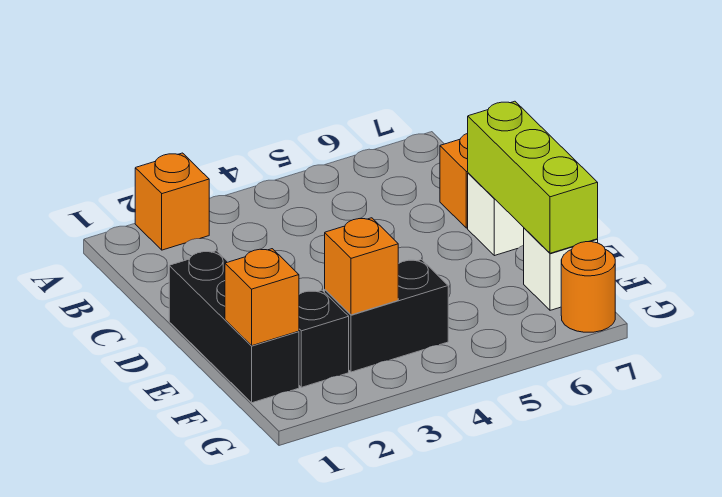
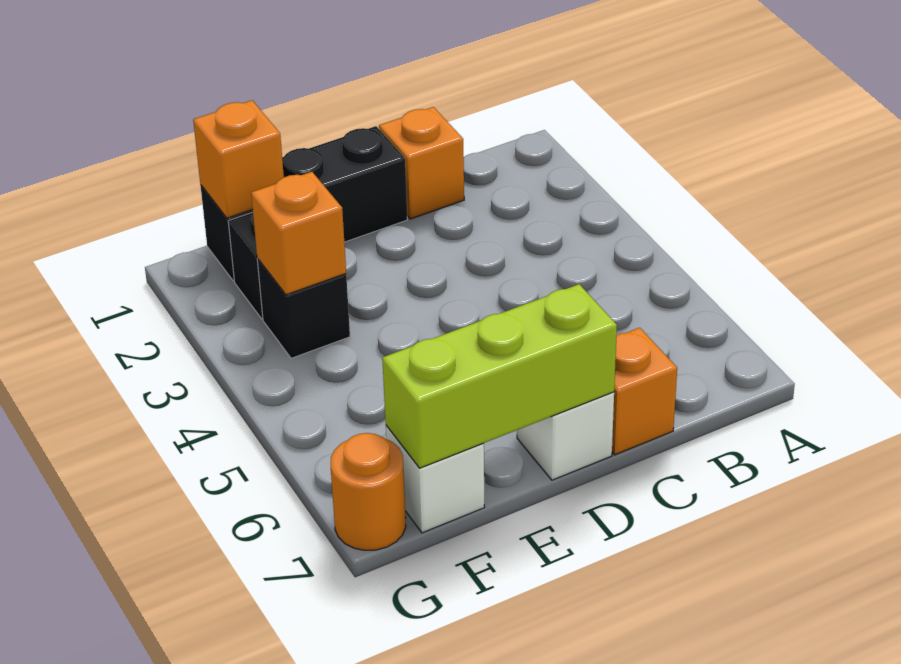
orange brick A2 level 1 -> orange brick C1 level 1
black brick F3:F4 level 1 -> black brick F3 level 1

